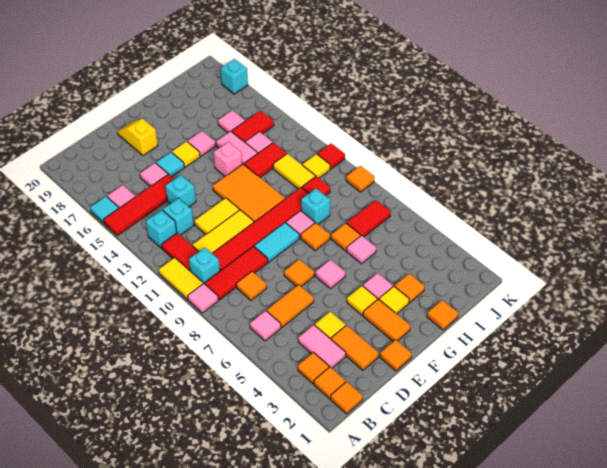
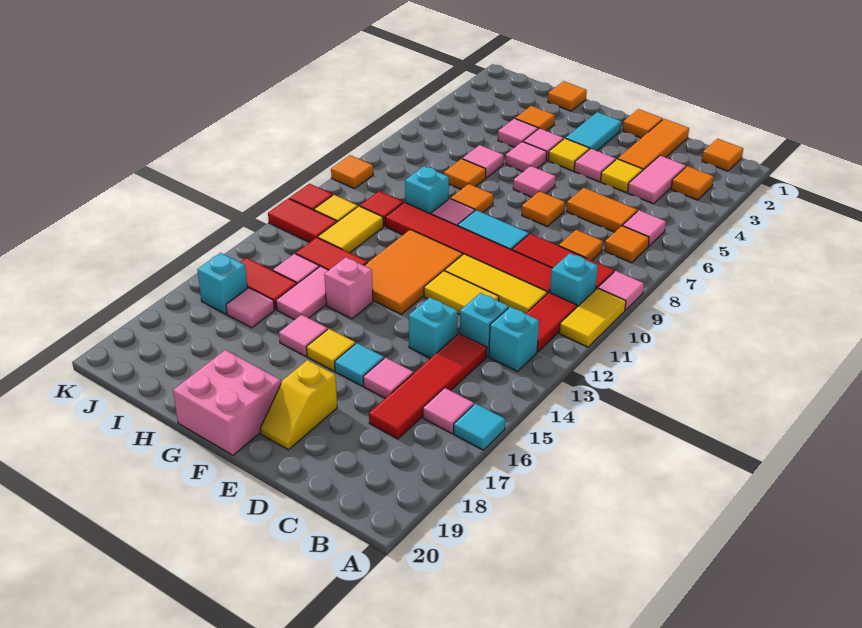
red tile A15:D15 level 1 -> red tile C14:C17 level 1
orange tile B2 level 1 -> orange tile B7 level 1
orange tile D2:D3 level 1 -> orange tile D1:D3 level 1
none -> pink tile E4 level 1
orange tile F2:F3 level 1 -> cyan tile F2:F3 level 1
none -> pink brick F19:G20 level 1
yellow tile G3 level 1 -> none
none -> pink tile G5 level 1
none -> pink tile H4 level 1
red tile I7:J7 level 1 -> red tile J12:K12 level 1
cyan brick K18 level 1 -> cyan brick J16 level 1

